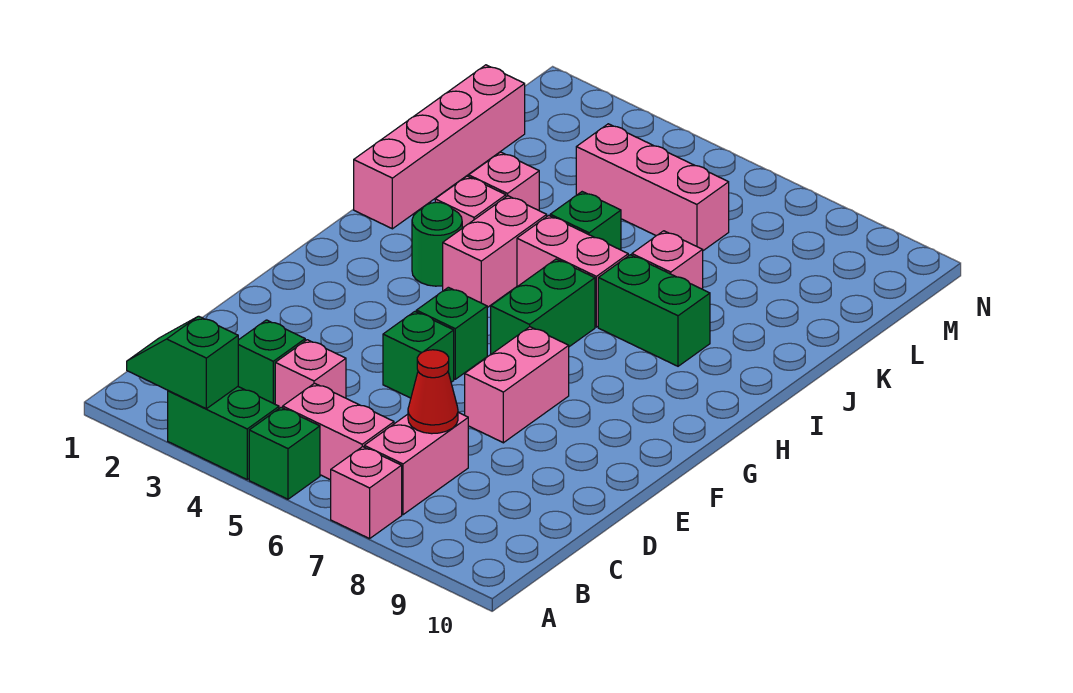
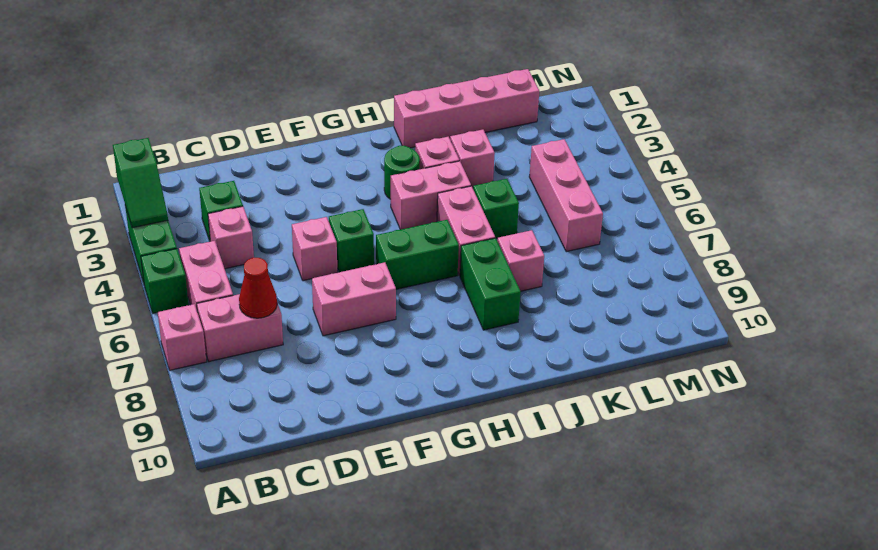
green slope A2:A3 level 2 top 3 -> green slope A2:A3 level 2 top 2
green brick E5 level 1 -> pink brick E5 level 1

